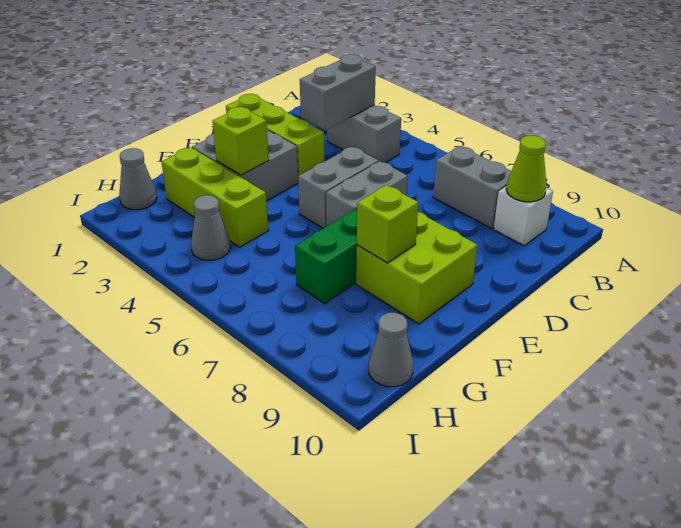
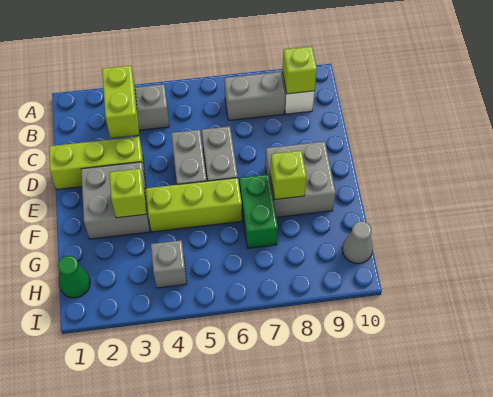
grey brick B3:C3 level 2 -> lime brick B3:C3 level 2
lime cone B9 level 2 -> lime brick B9 level 2
lime brick E8:F9 level 1 -> grey brick E8:F9 level 1
lime brick G2:G4 level 1 -> lime brick F4:F6 level 1
grey cone H1 level 1 -> green cone H1 level 1
grey cone H4 level 1 -> grey brick H4 level 1

